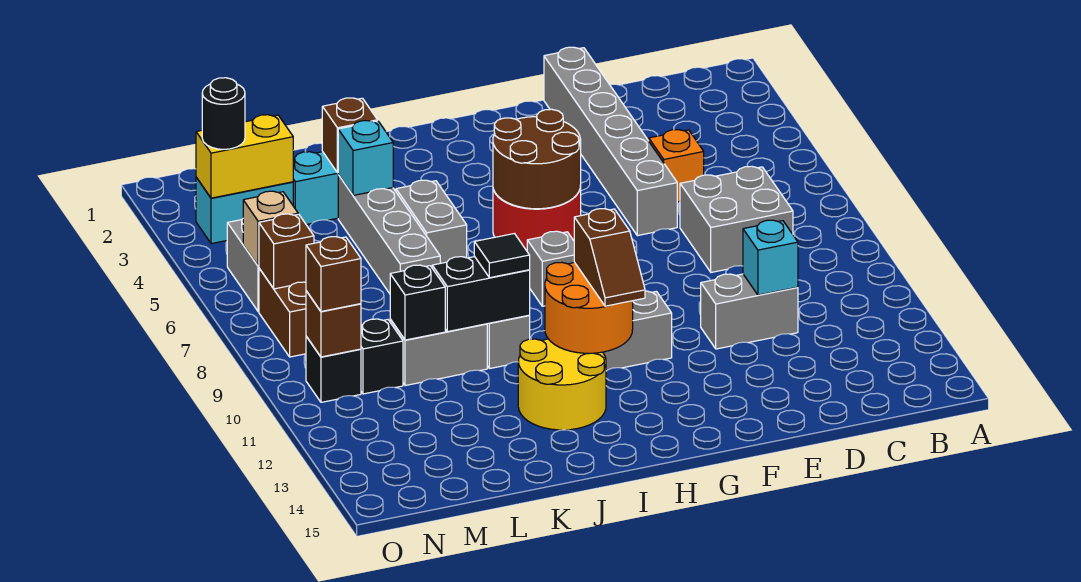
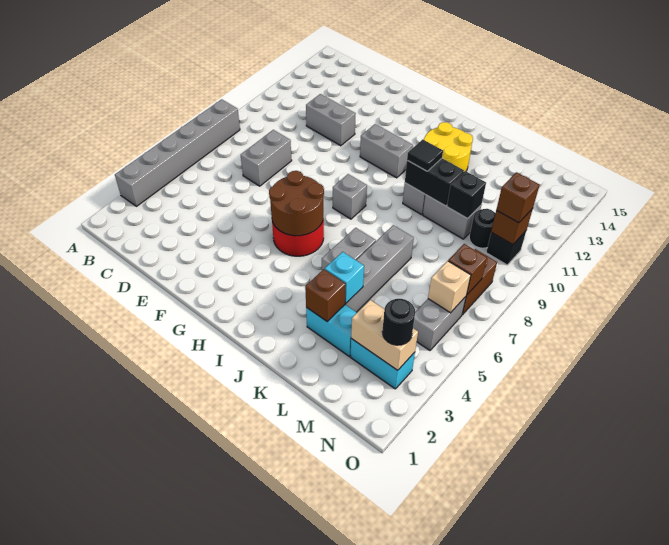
grey brick C7:D8 level 1 -> grey brick D7:D8 level 1
orange brick D5 level 1 -> none
cyan brick D11 level 2 -> none
grey brick E1:E6 level 1 -> grey brick A3:A8 level 1
orange round brick H11:I12 level 2 -> none
brown slope H11:H12 level 3 top 11 -> none
yellow brick M3:N3 level 2 -> tan brick M3:N3 level 2
black brick M10 level 1 -> black round brick M10 level 1

